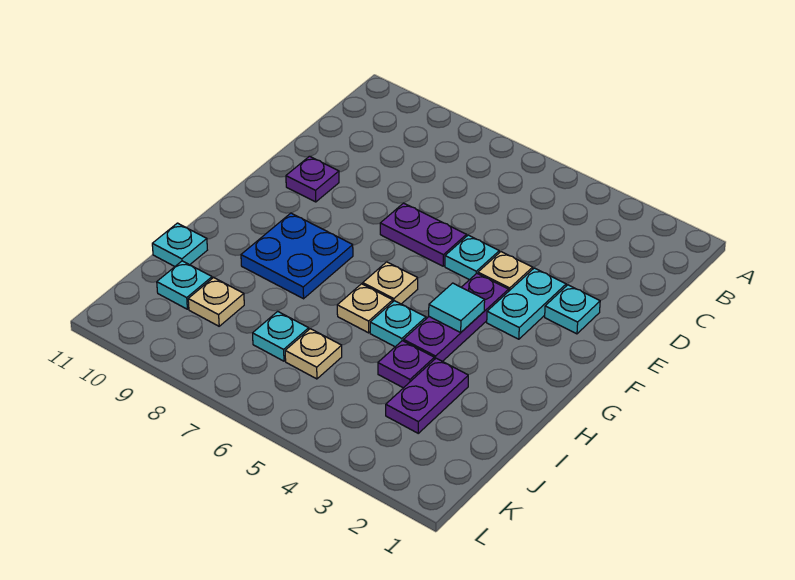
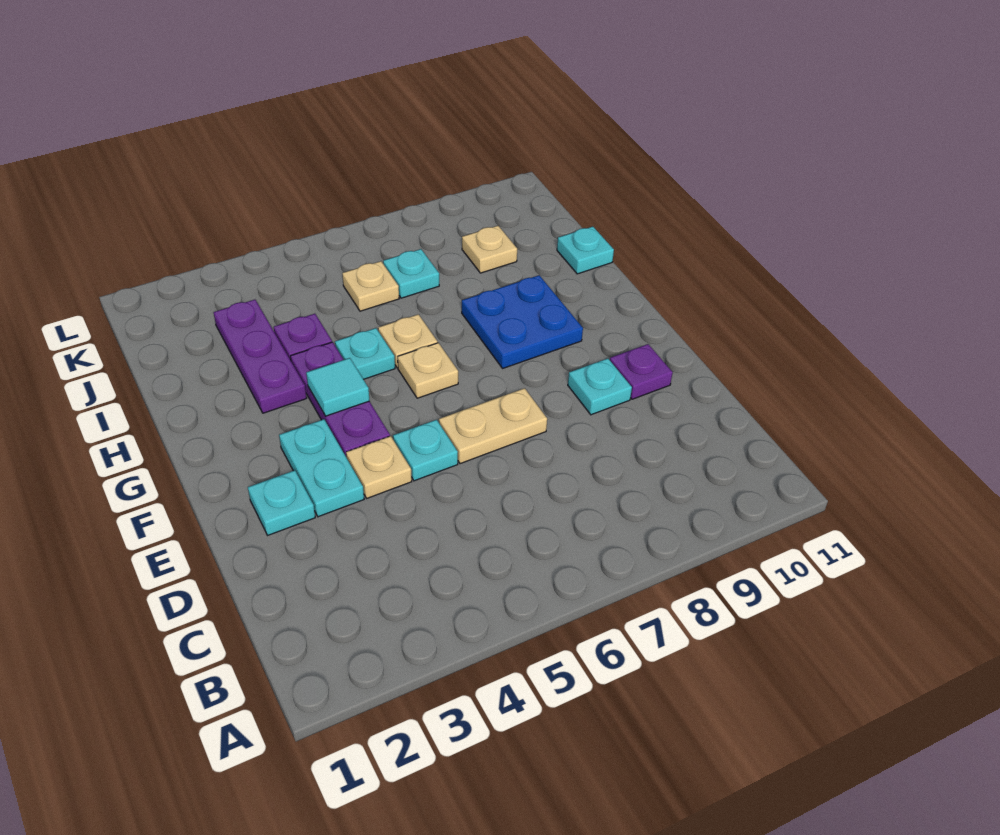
purple plate E6:E7 level 1 -> tan plate E6:E7 level 1
purple plate I3:J3 level 1 -> purple plate H3:J3 level 1
cyan plate J10 level 1 -> cyan plate E9 level 1

